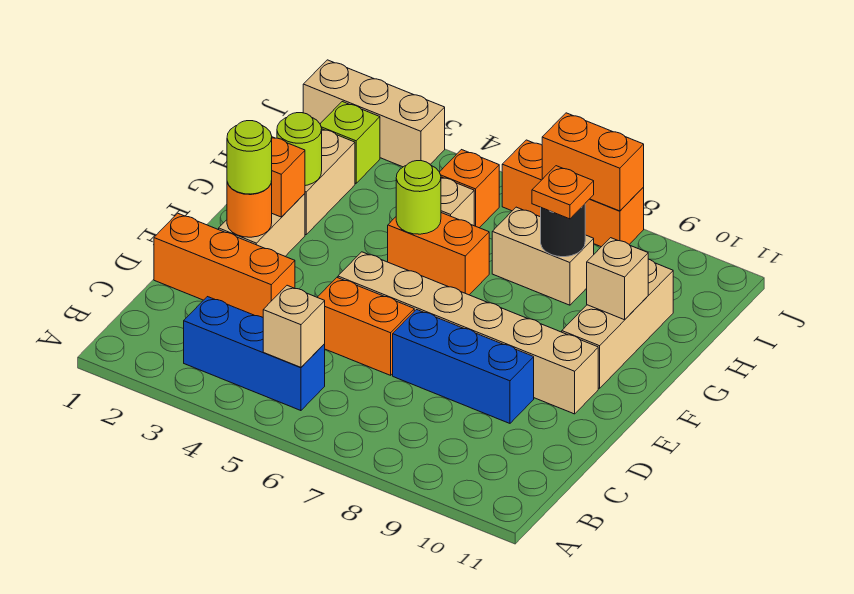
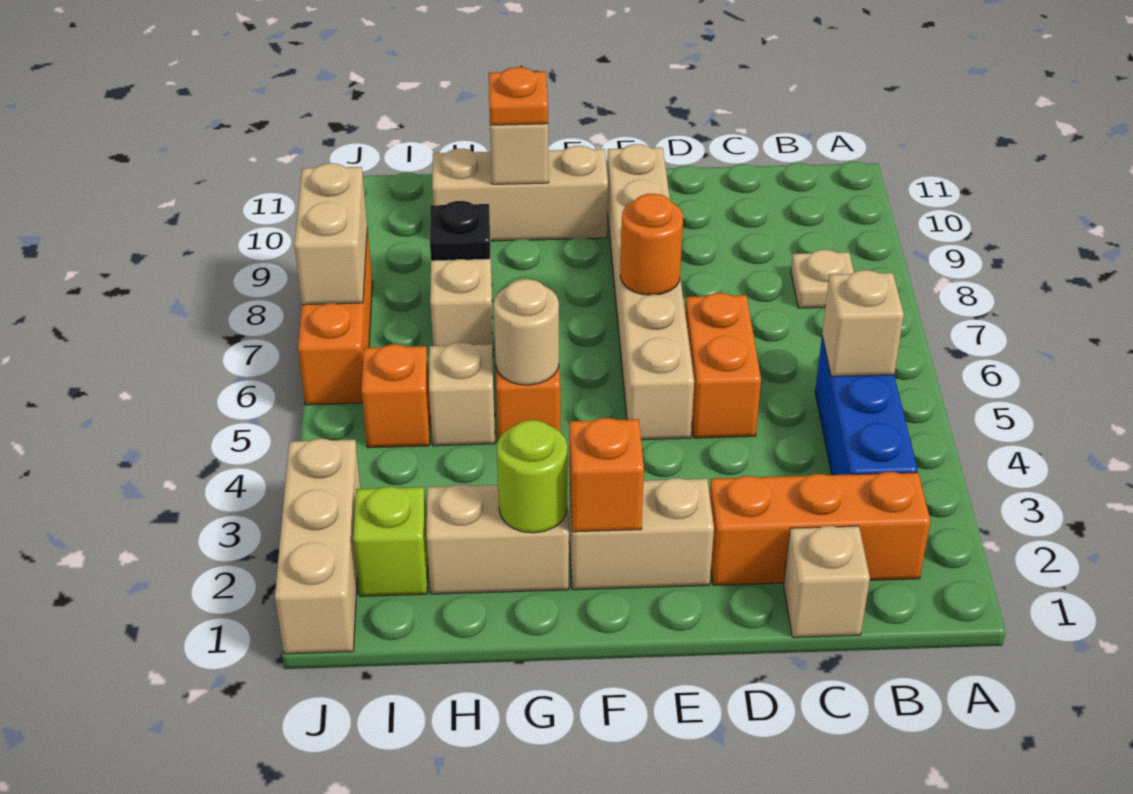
none -> tan plate B8 level 1
none -> tan brick C1 level 1
orange brick D1:D3 level 1 -> orange brick B2:D2 level 1
blue brick D7:D9 level 1 -> none
orange round brick E2 level 2 -> orange round brick E7 level 2
lime round brick E2 level 3 -> none
lime round brick G5 level 2 -> tan round brick G5 level 2
black round brick H8 level 2 -> black plate H8 level 2
orange plate H8 level 3 -> orange plate G10 level 3
orange brick J7:J8 level 2 -> tan brick J7:J8 level 2

